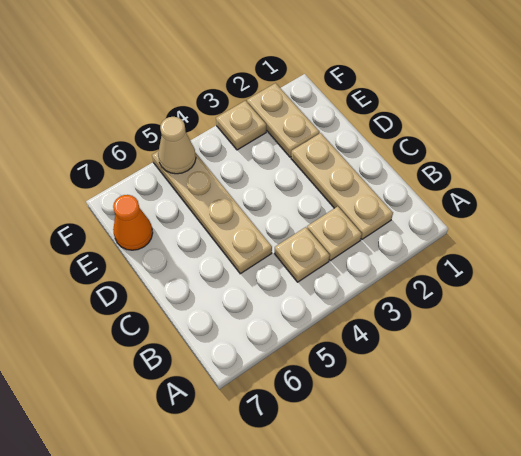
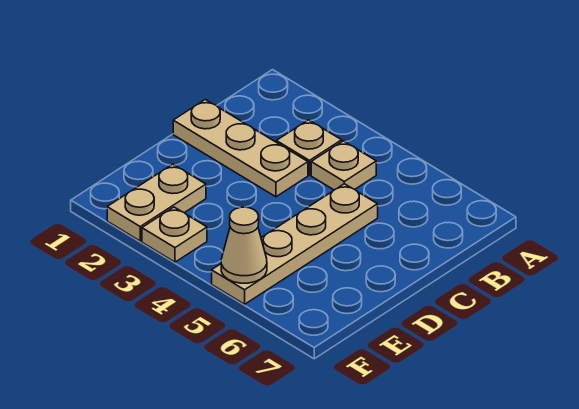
tan plate B2:D2 level 1 -> tan plate C1:C3 level 1
orange cone E7 level 1 -> none

